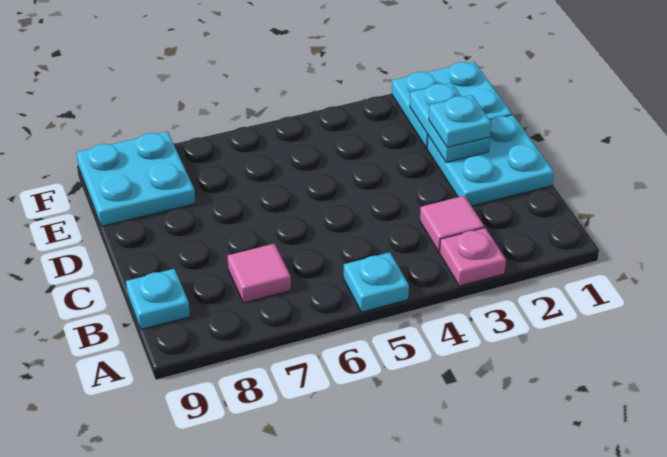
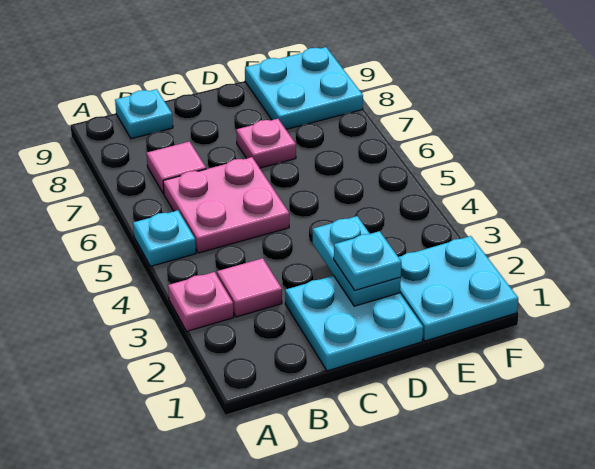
none -> pink plate B5:C6 level 1
cyan plate D2:E2 level 2 -> cyan plate D2:D3 level 2
none -> pink plate D7 level 1

